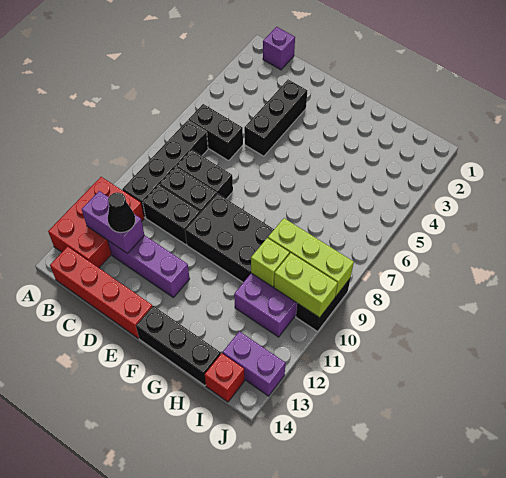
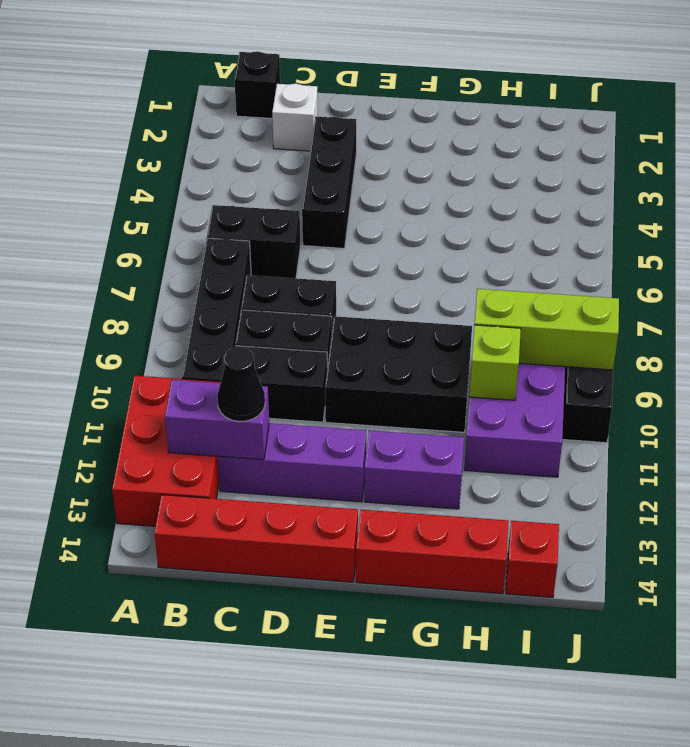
purple brick B1 level 1 -> black brick B1 level 1
none -> white brick C2 level 1
black brick F14:H14 level 1 -> red brick F14:H14 level 1
lime brick I10:J10 level 2 -> none
purple brick I13:J13 level 1 -> purple brick F12:G12 level 1

